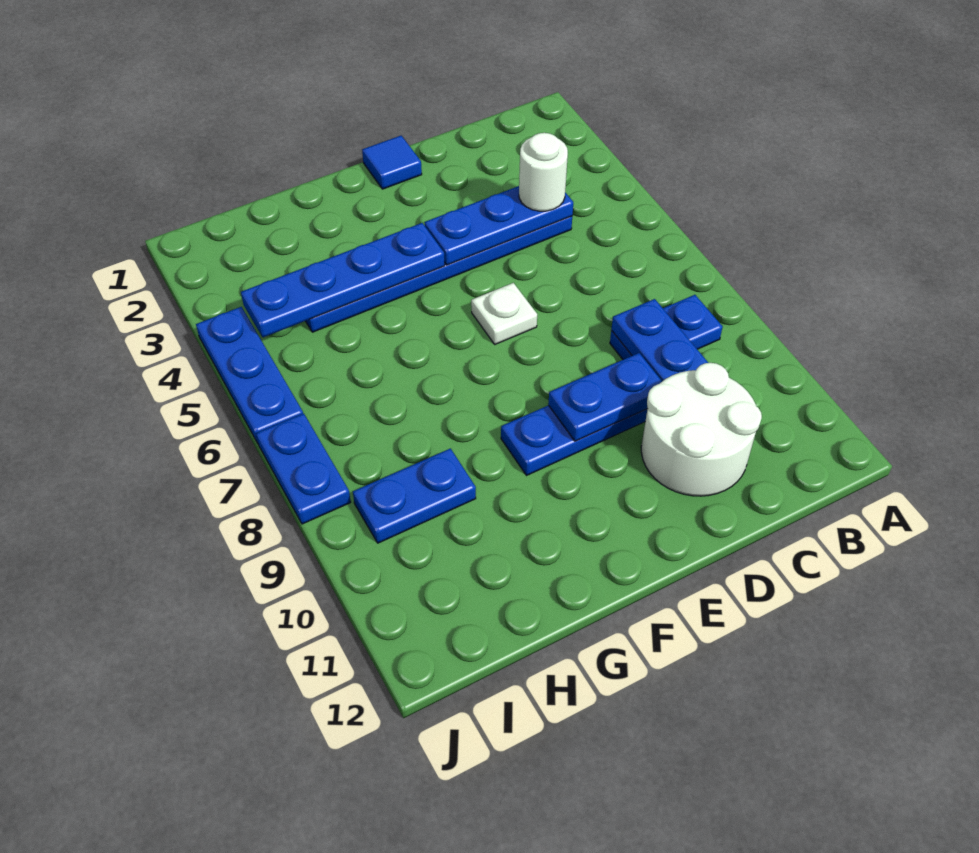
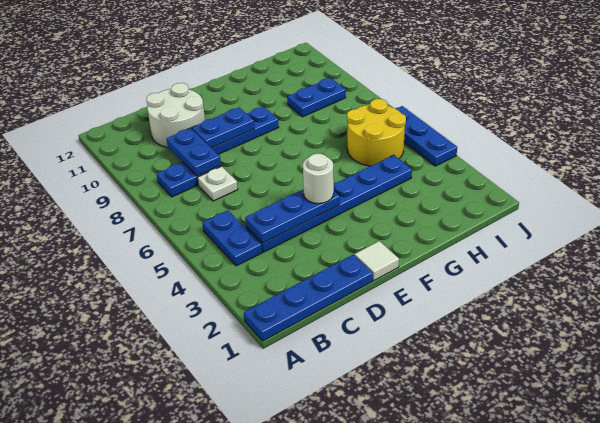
white round brick C4 level 3 -> white round brick E4 level 3
blue tile E1 level 1 -> white tile E1 level 1
white plate E6 level 1 -> white plate C7 level 1
blue plate F4:I4 level 2 -> blue plate A1:D1 level 1
none -> yellow round brick H5:I6 level 1
blue plate J7:J8 level 1 -> blue plate B4:B5 level 1

